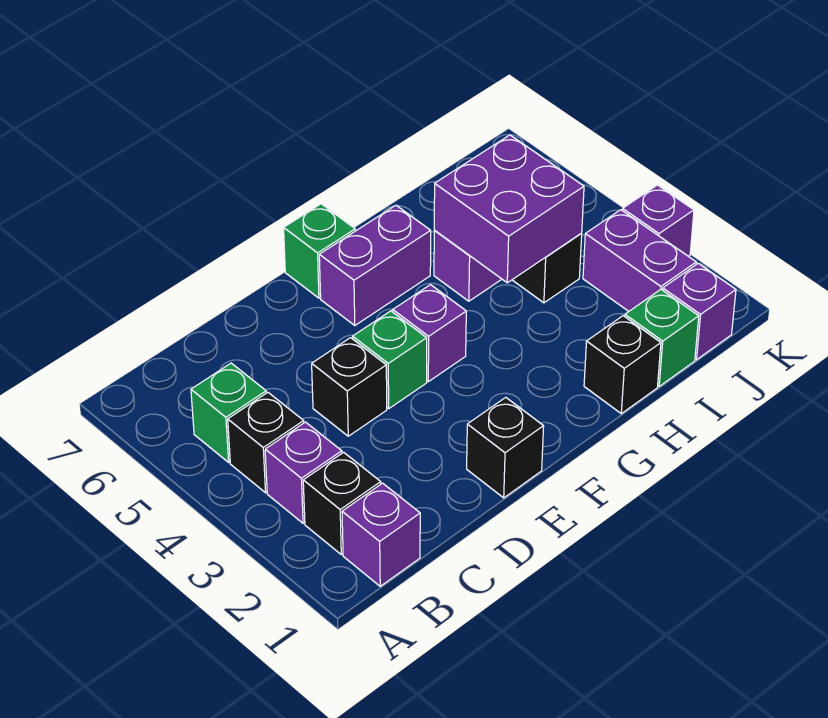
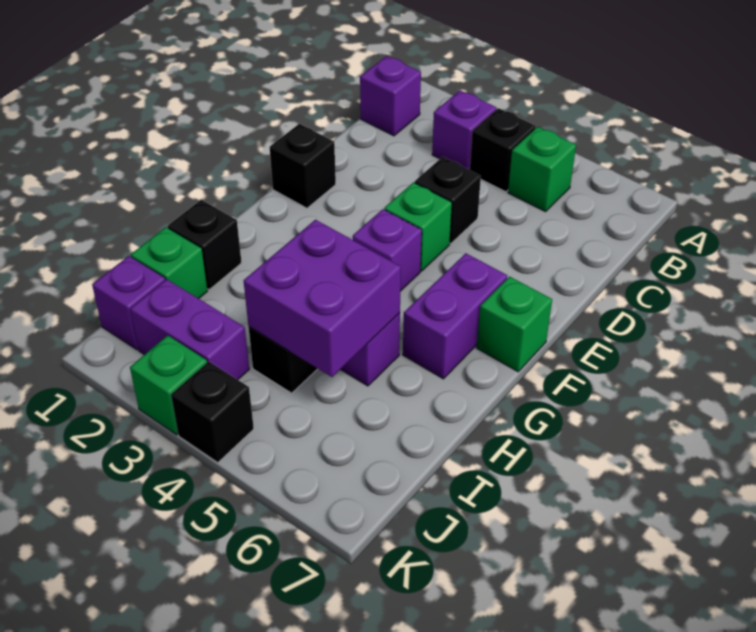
black brick B2 level 1 -> black brick K4 level 1
purple brick K3 level 1 -> green brick K3 level 1

